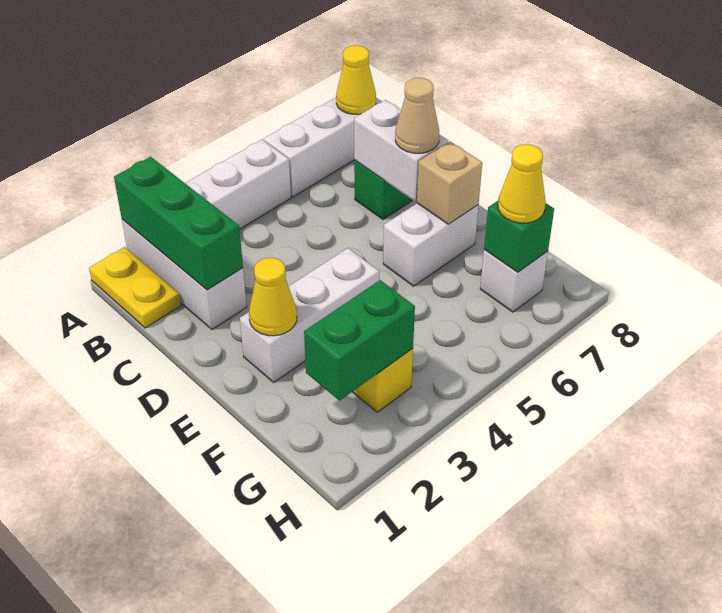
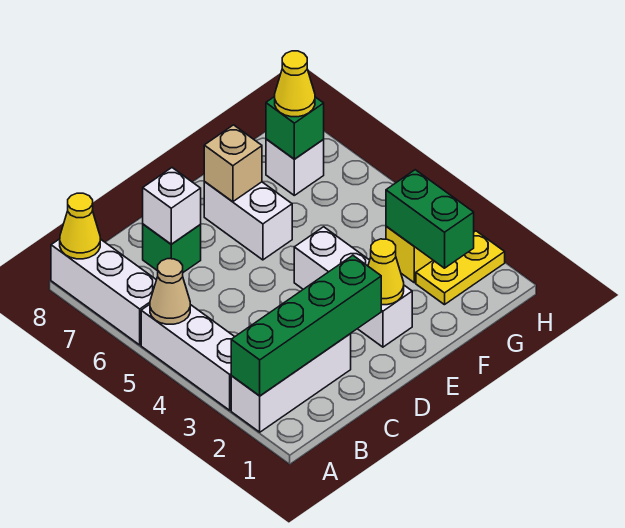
yellow plate A1:B1 level 1 -> yellow plate G2:H2 level 1
green brick A2:C2 level 2 -> green brick A2:D2 level 2
white brick C7:D7 level 2 -> white brick C7 level 2
tan cone D7 level 3 -> tan cone A5 level 2

